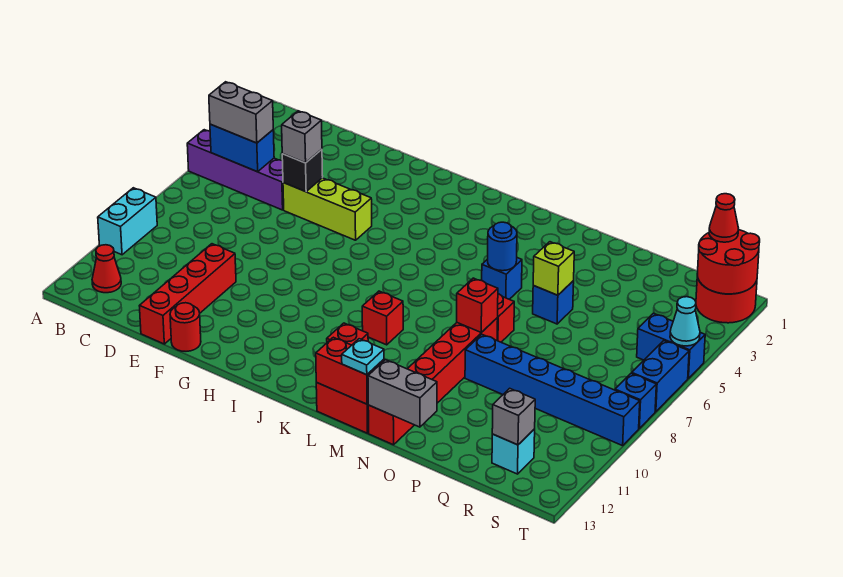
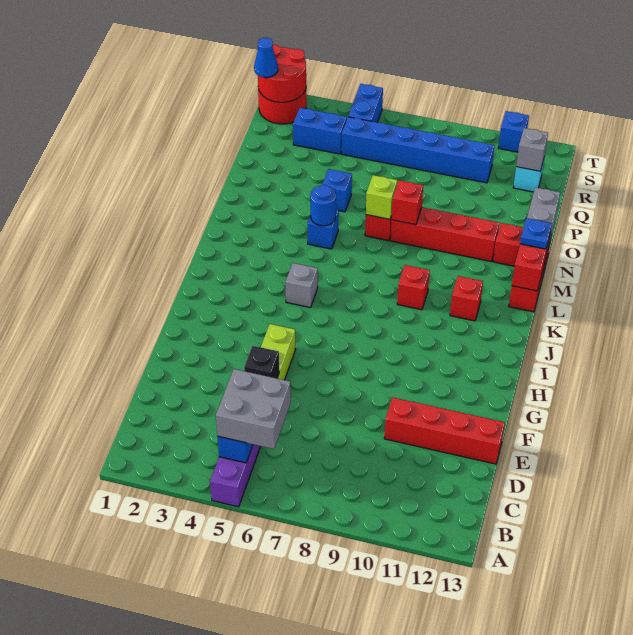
cyan brick A9:A10 level 1 -> none
grey brick B5:C5 level 3 -> grey brick B5:C6 level 3
red cone B12 level 1 -> none
grey brick E5 level 3 -> grey brick J5 level 1
red round brick F13 level 1 -> none
cyan plate M13 level 3 -> blue plate M13 level 3
lime brick O5 level 2 -> lime brick N7 level 2
blue brick O9:T9 level 1 -> blue brick R5:R10 level 1
red cone S1 level 3 -> blue cone S1 level 3
cyan cone T5 level 2 -> none
blue brick T6:T7 level 1 -> blue brick R3:R4 level 1
blue brick T8 level 1 -> blue brick T11 level 1

